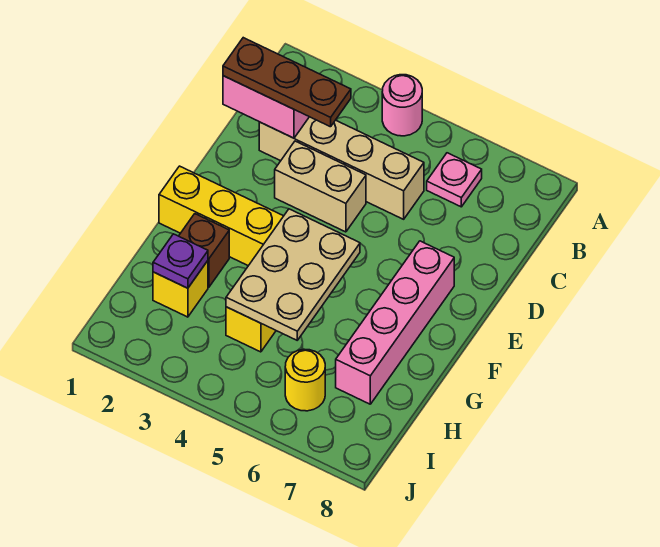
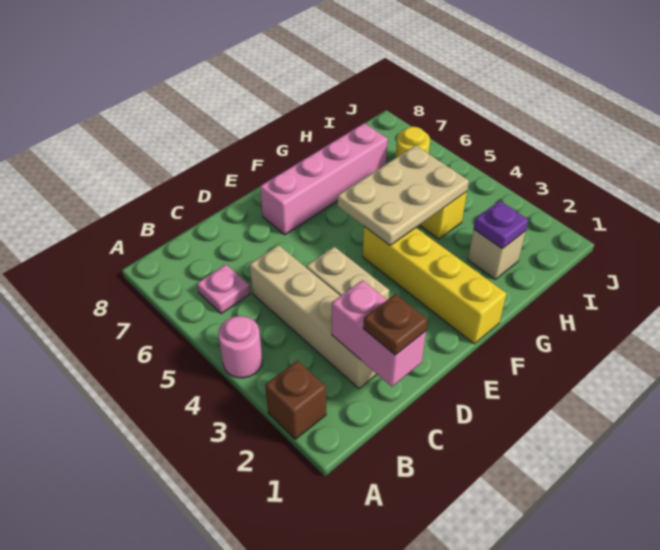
brown plate C1:C3 level 3 -> brown plate C1 level 3
brown brick G2 level 1 -> brown brick A2 level 1
yellow brick H2 level 1 -> tan brick H2 level 1

